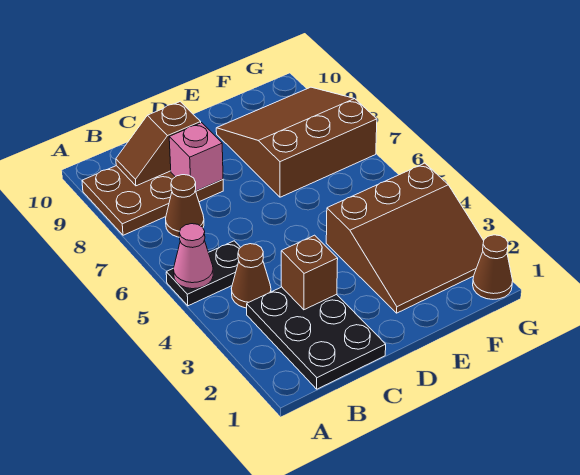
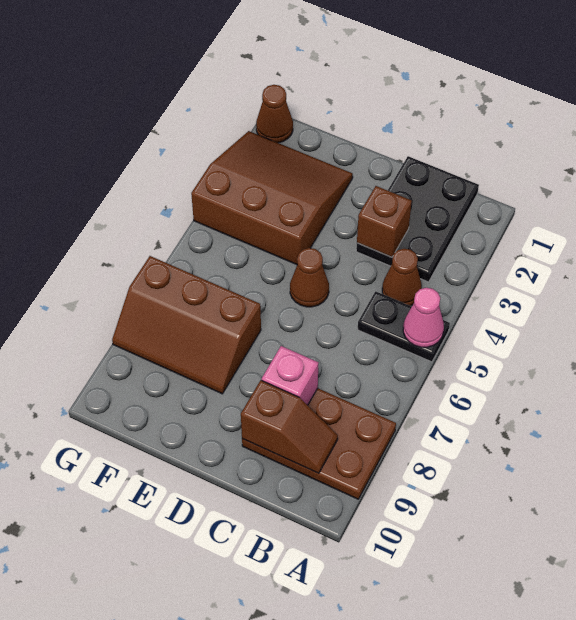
brown cone B7 level 1 -> brown cone D5 level 1
brown slope E7:G9 level 1 top 7 -> brown slope E7:G8 level 1 top 7

